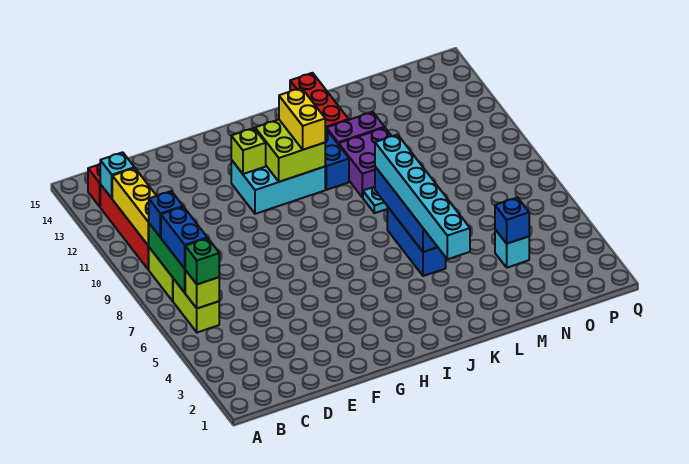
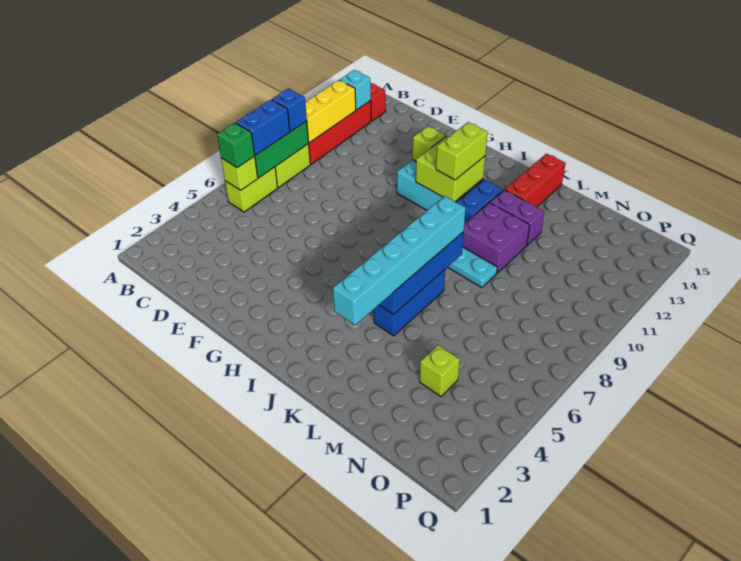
yellow brick I11:I12 level 3 -> lime brick I11:I12 level 3
cyan brick N4 level 1 -> lime brick N4 level 1
blue brick N4 level 2 -> none

